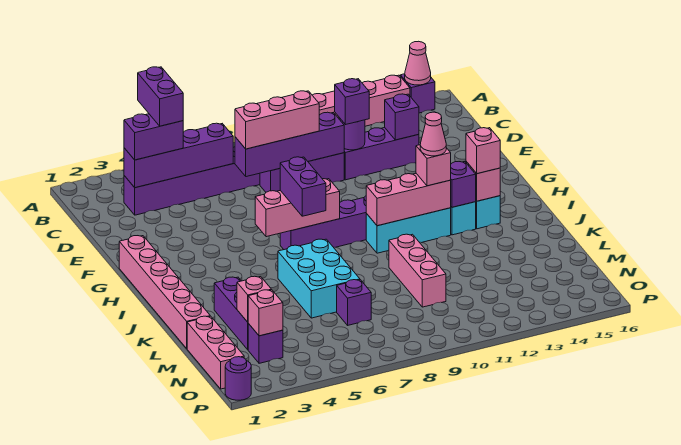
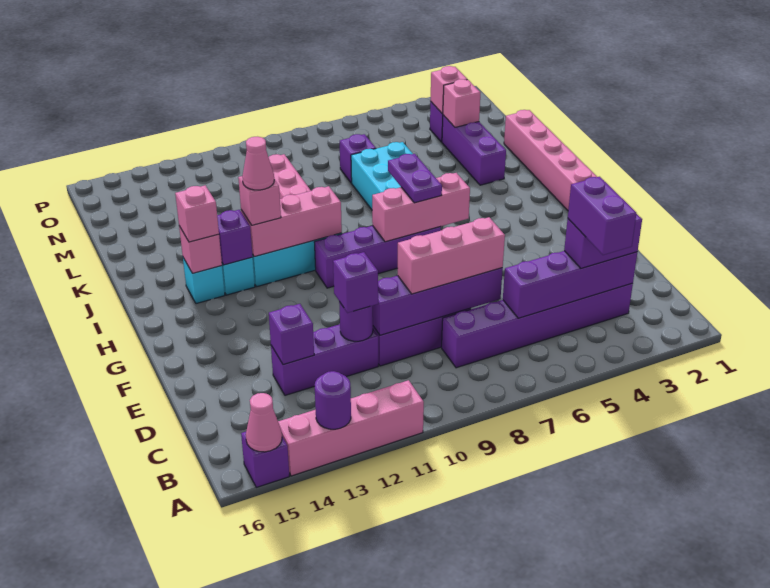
purple brick H7:I7 level 3 -> purple plate H7:I7 level 3
pink brick M1:O1 level 1 -> none
purple round brick P1 level 1 -> purple round brick A13 level 2

